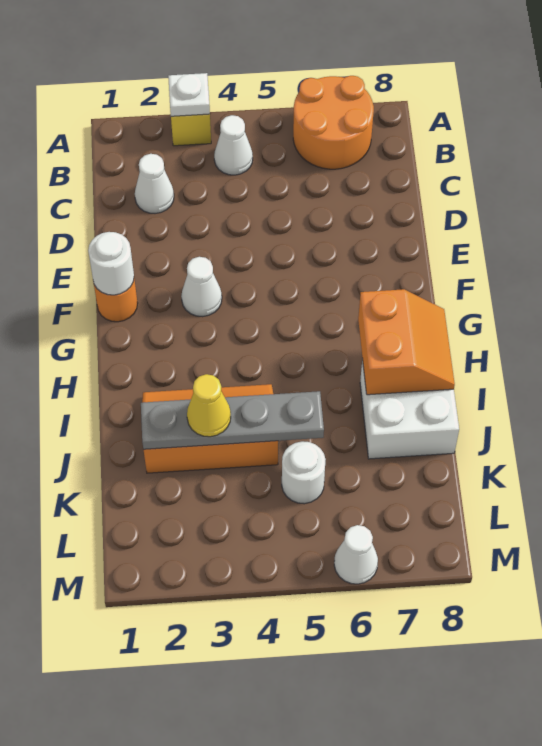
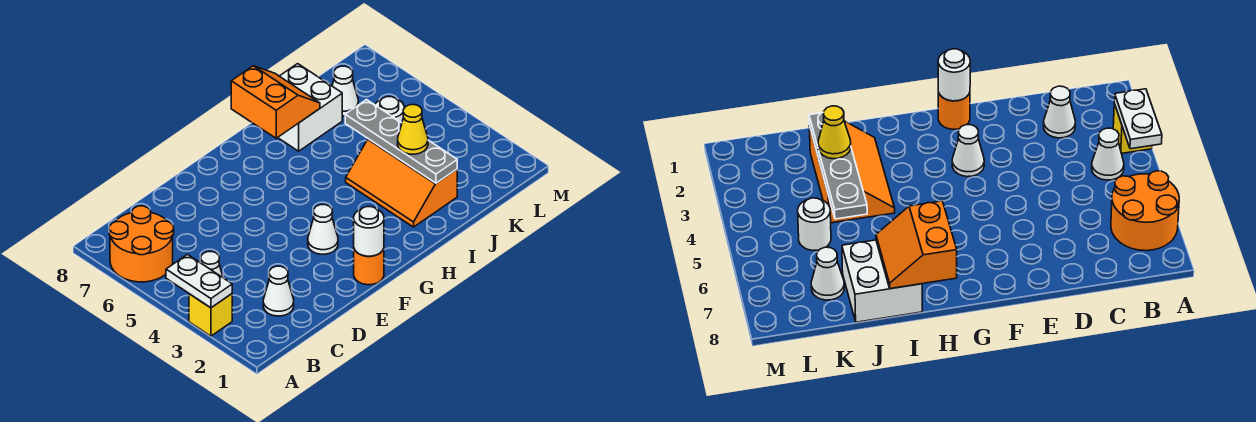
white plate A3 level 2 -> white plate A3:A4 level 2
orange slope H7:I8 level 2 top 7 -> orange slope H7:I8 level 2 top H
white cone M6 level 1 -> white cone K7 level 1

